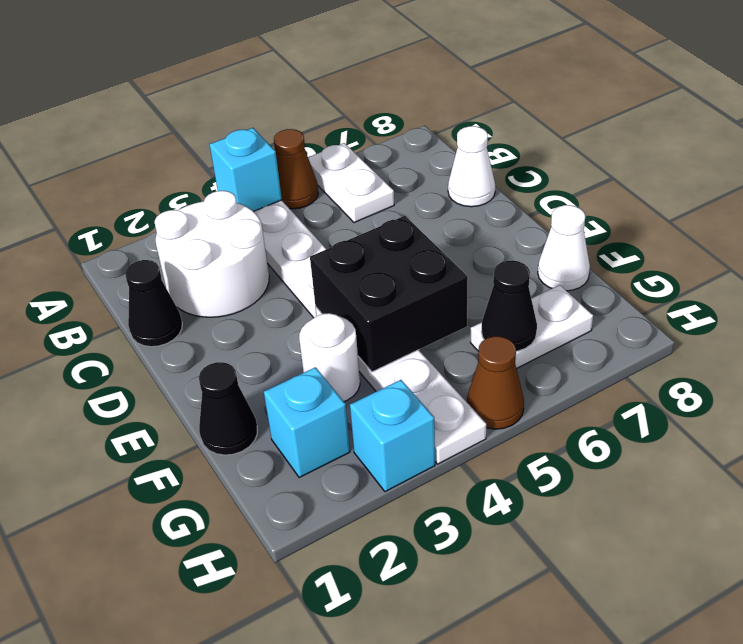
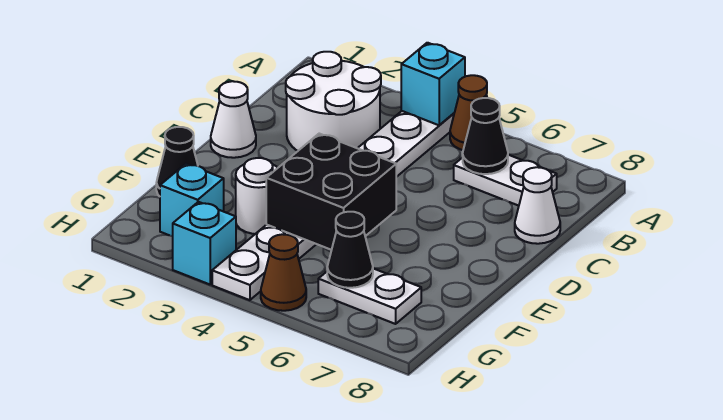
white plate A6:B6 level 1 -> white plate B6:B7 level 1
black cone C1 level 1 -> black cone B6 level 2
white cone F8 level 1 -> white cone D1 level 1

